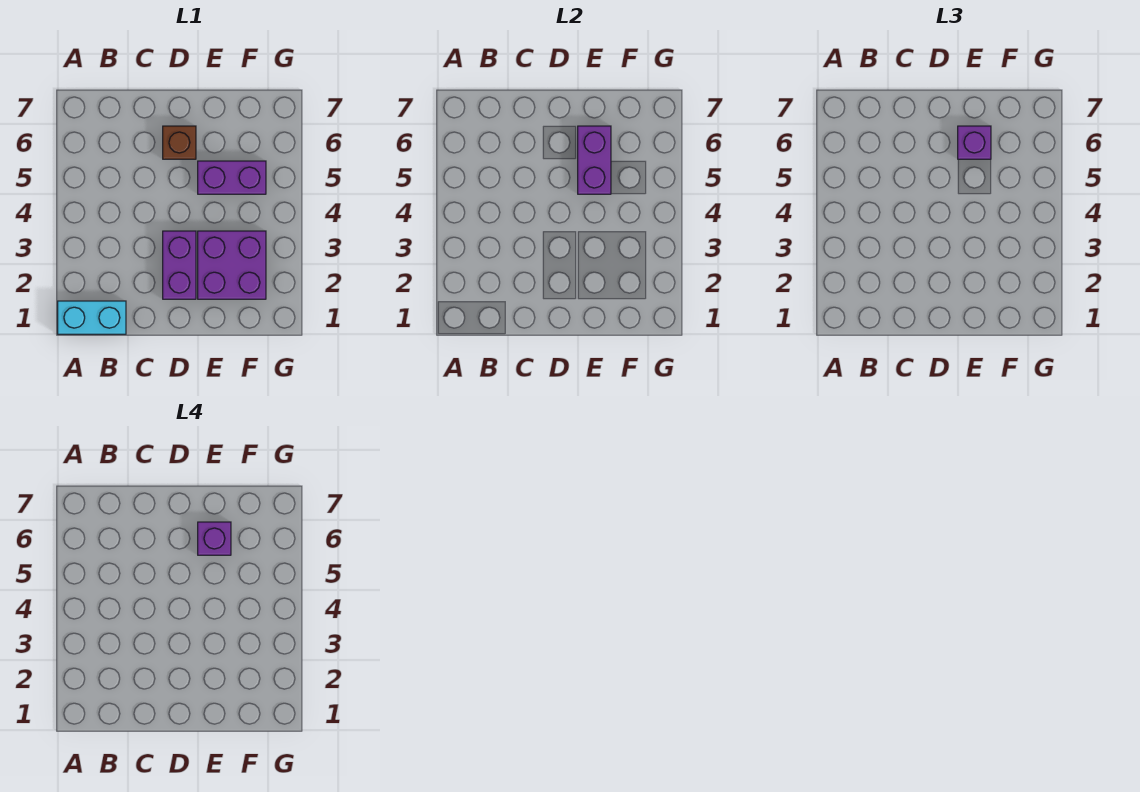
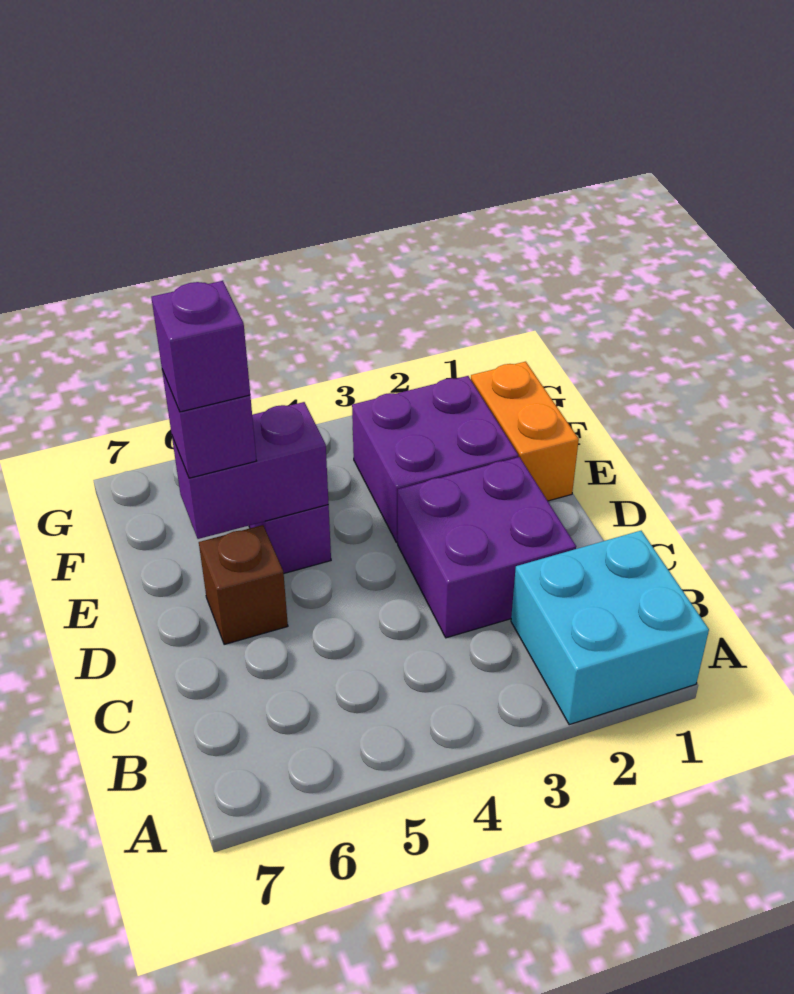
cyan brick A1:B1 level 1 -> cyan brick A1:B2 level 1
purple brick D2:D3 level 1 -> purple brick C2:D3 level 1
none -> orange brick E1:F1 level 1

